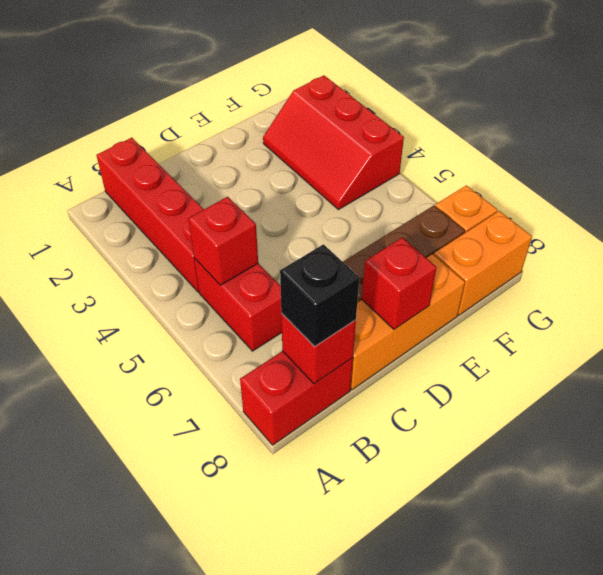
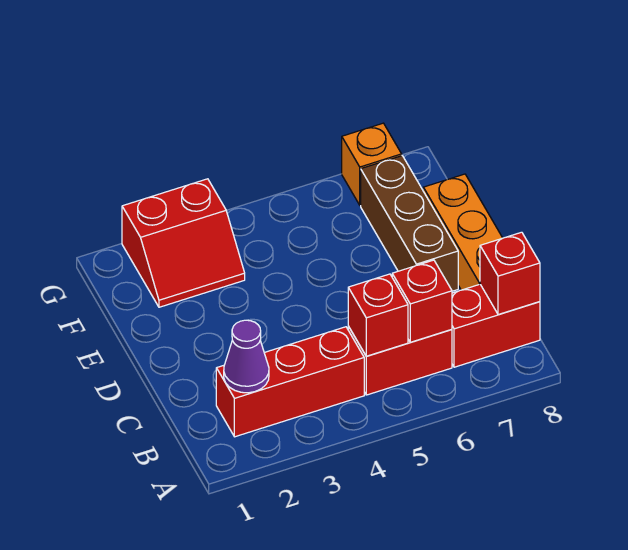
red brick A8:B8 level 1 -> red brick B7:B8 level 1
red brick B1:B4 level 1 -> red brick B2:B4 level 1
none -> purple cone B2 level 2
black brick B8 level 3 -> none
red brick D8 level 2 -> red brick B6 level 2
red slope F2:G4 level 1 top G -> red slope F2:G3 level 1 top G
orange brick F8:G8 level 1 -> none

